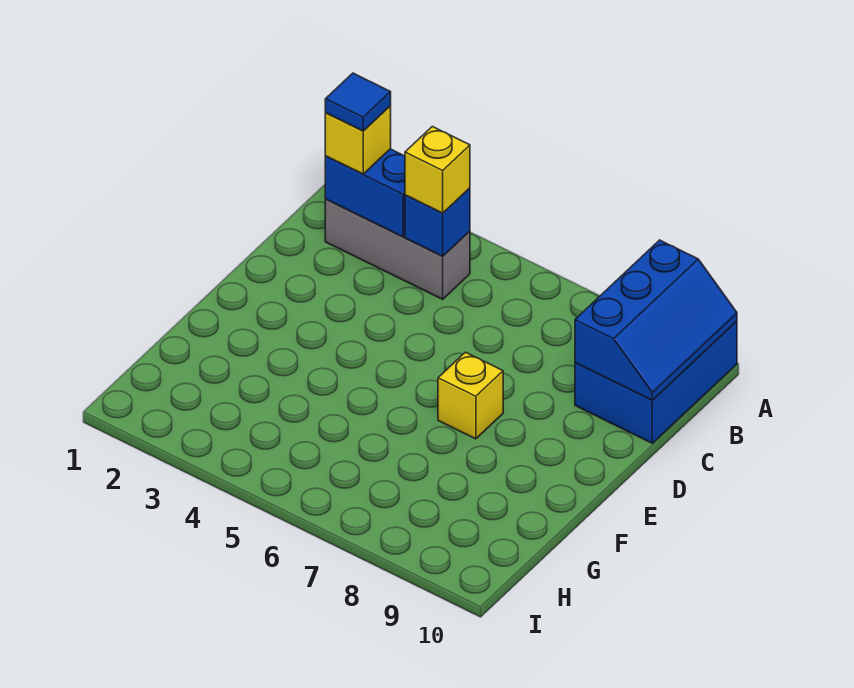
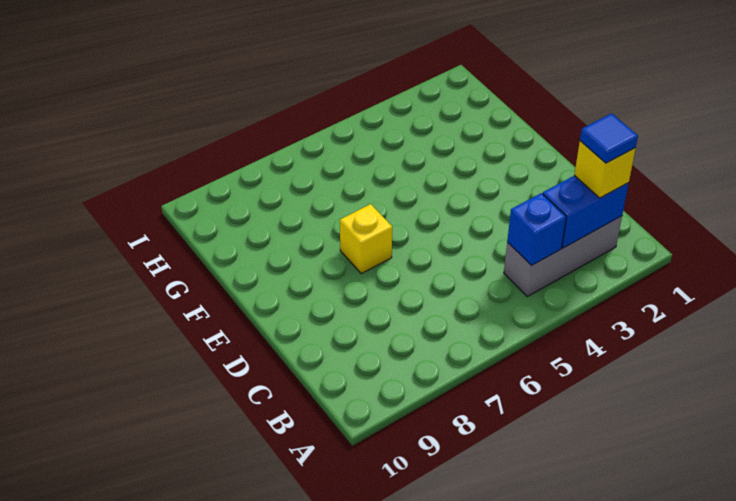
blue brick A9:C10 level 1 -> none
blue slope A9:C10 level 2 top 9 -> none
yellow brick B4 level 3 -> none

